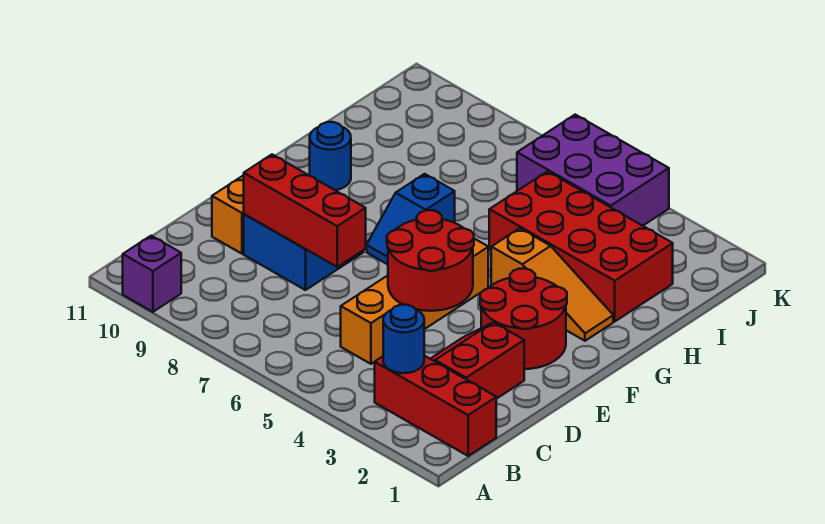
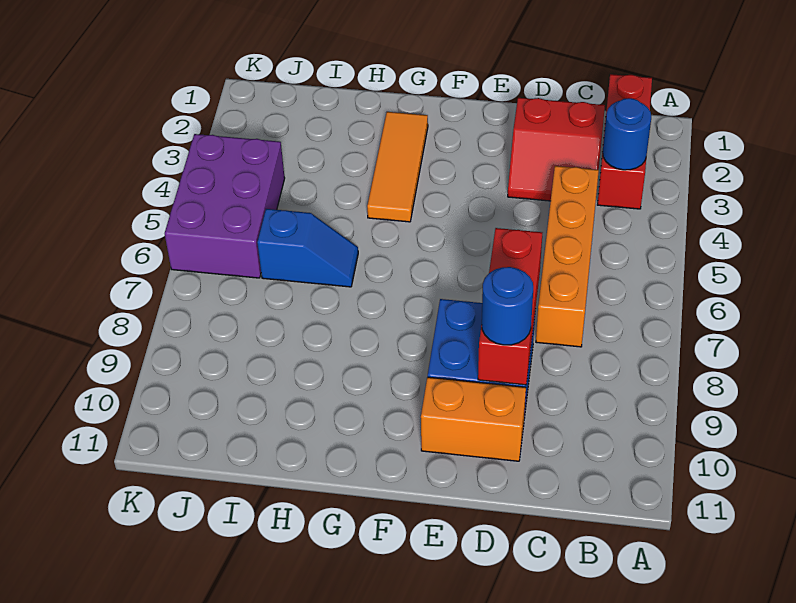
purple brick A10 level 1 -> none
orange brick C5:F5 level 1 -> orange brick C4:C7 level 1
red round brick D4:E5 level 2 -> none
red round brick E2:F3 level 1 -> none
blue slope F7:G7 level 1 top G -> blue slope H6:I6 level 1 top I
orange slope G2:G4 level 1 top 4 -> orange tile G2:G4 level 1
blue round brick G10 level 1 -> blue round brick D9 level 3
red brick H2:I5 level 1 -> none

